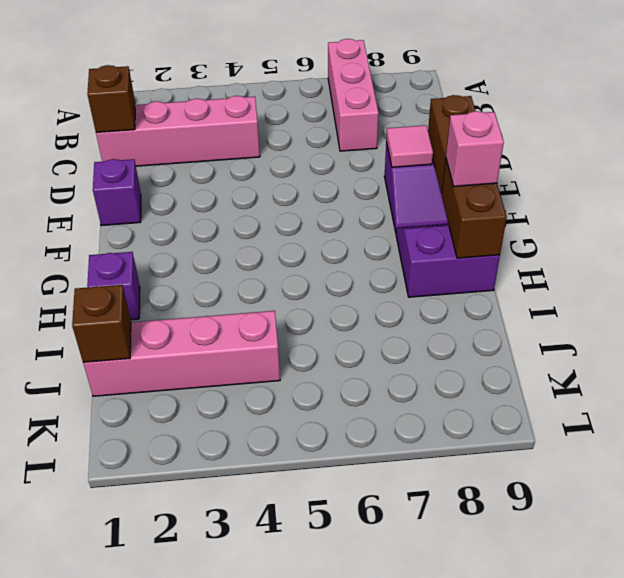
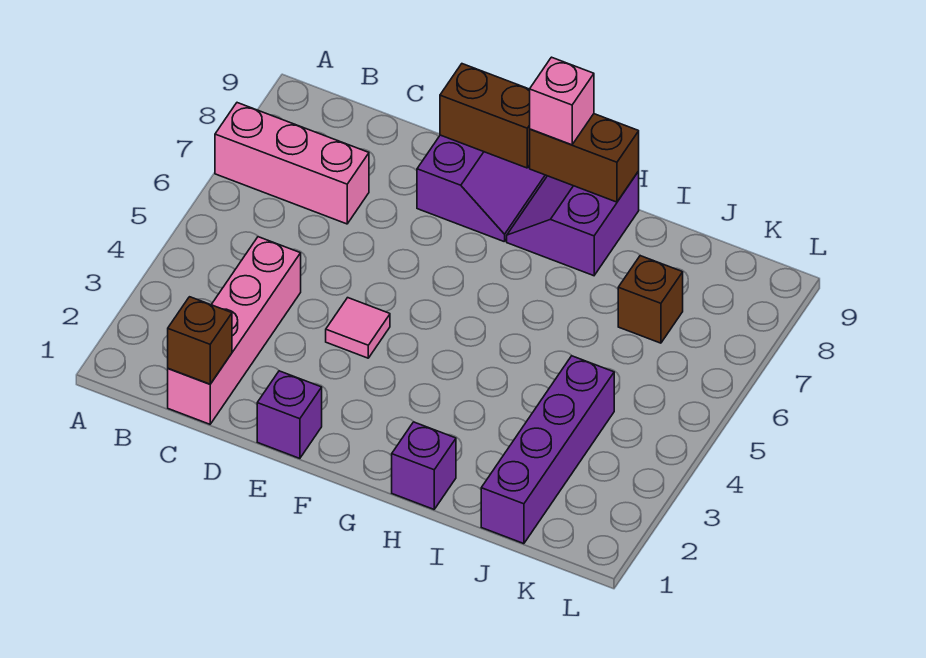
pink tile E8 level 2 -> pink tile E4 level 1
pink brick J1:J4 level 1 -> purple brick J1:J4 level 1
brown brick J1 level 2 -> brown brick J7 level 1

